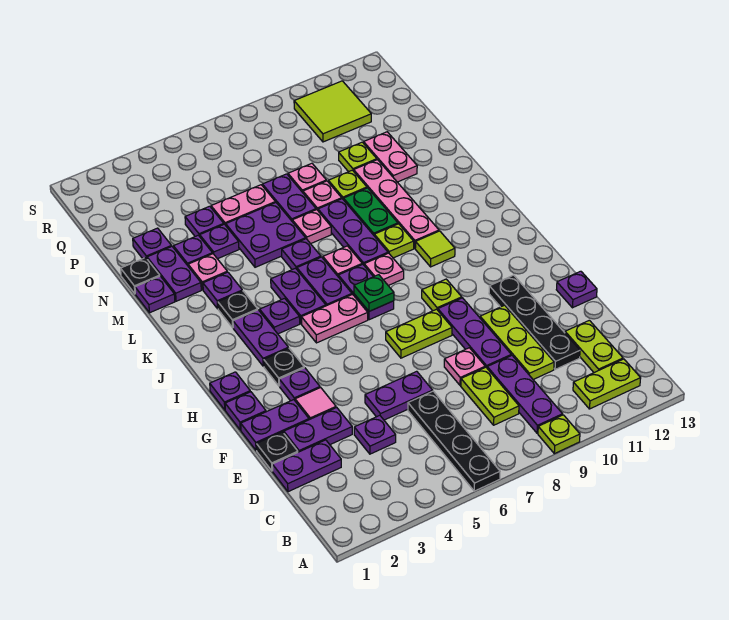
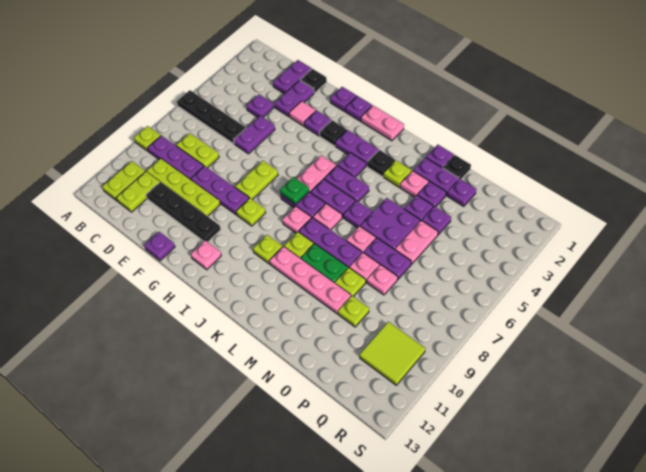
lime plate C12:D12 level 1 -> lime plate C11:C12 level 1
lime plate D10:F10 level 1 -> lime plate C10:F10 level 1
pink plate E8 level 1 -> pink plate H12 level 1
purple plate F1:F2 level 1 -> none
lime tile J10 level 1 -> lime plate J10 level 1
purple plate L3 level 1 -> lime plate L3 level 1
pink plate N11:O11 level 1 -> pink plate I1:J1 level 1

